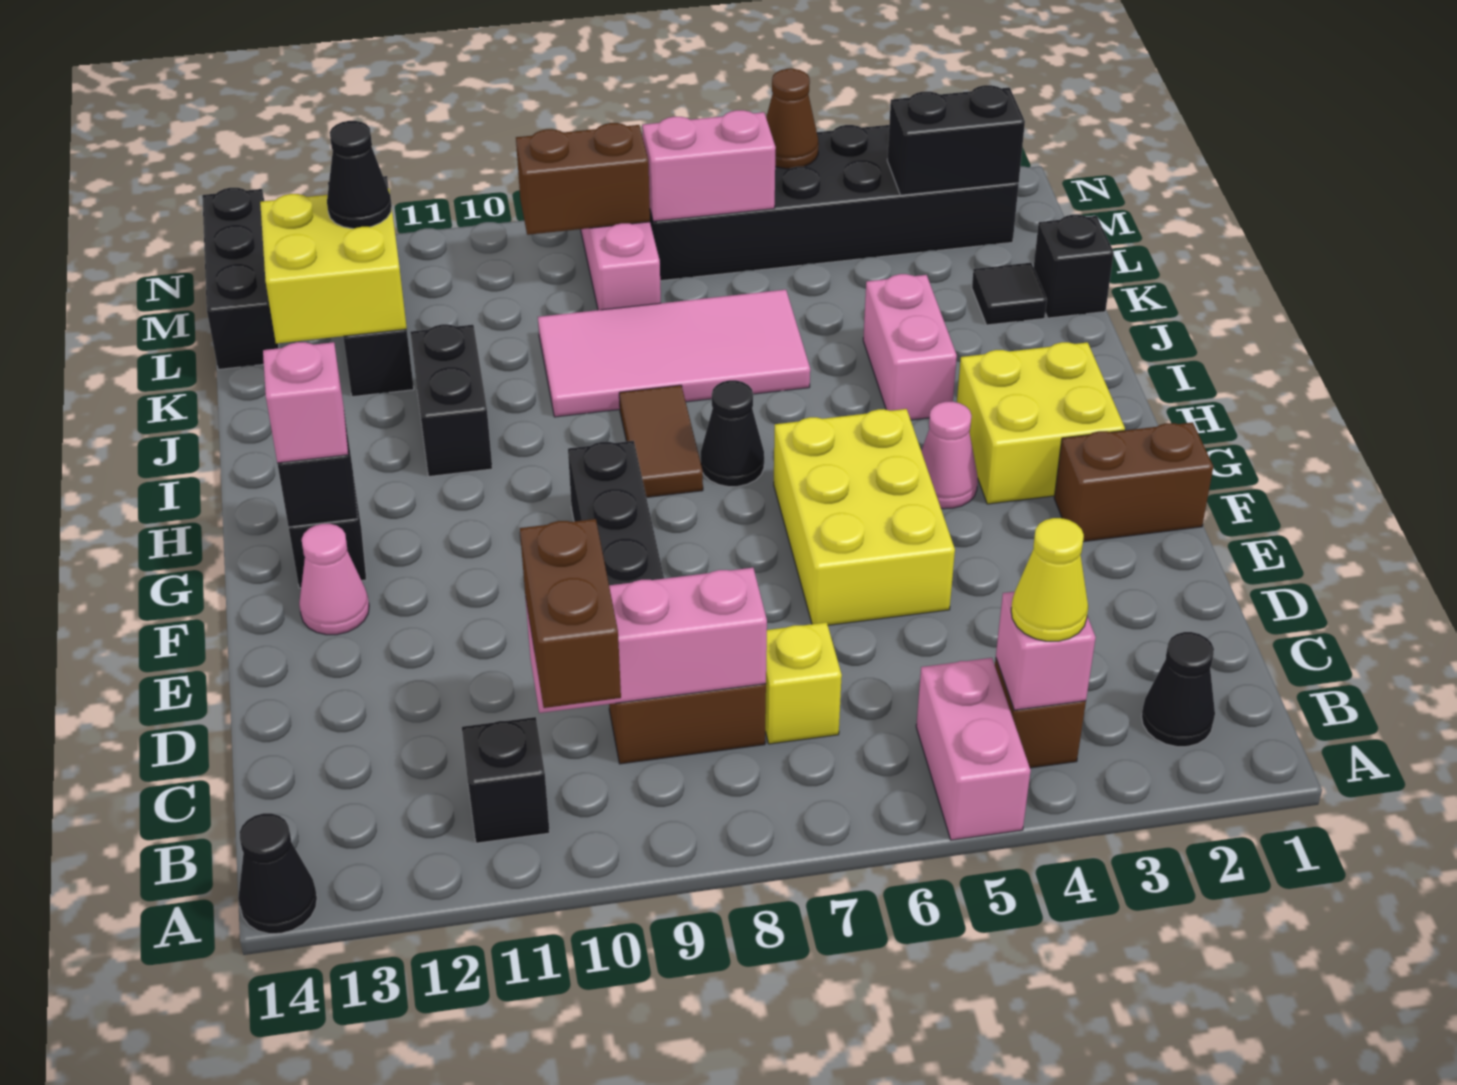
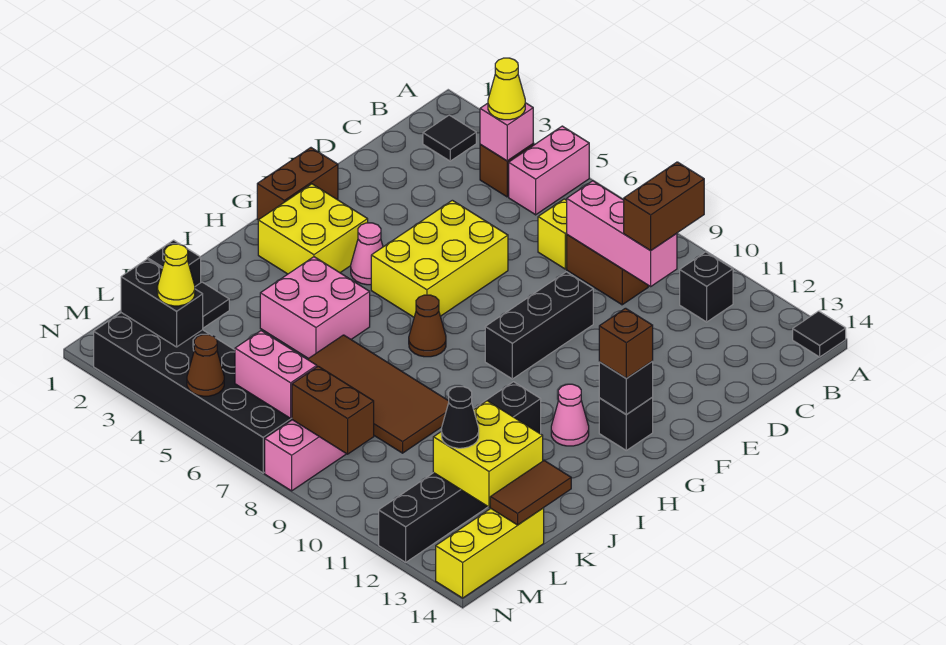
black cone A14 level 1 -> black tile A14 level 1
black cone B2 level 1 -> black tile B2 level 1
brown brick F1:F2 level 1 -> brown brick F1:G1 level 1
pink cone F13 level 1 -> pink cone H12 level 1
pink brick G13 level 3 -> brown brick G13 level 3
black cone H7 level 1 -> brown cone H7 level 1
brown tile H8:I8 level 1 -> brown tile K14:L14 level 2
pink brick I4:J4 level 1 -> pink brick I4:J5 level 1
pink tile J6:K9 level 1 -> brown tile J6:K9 level 1
black brick L14:N14 level 1 -> yellow brick L14:N14 level 1
none -> yellow cone M3 level 3

